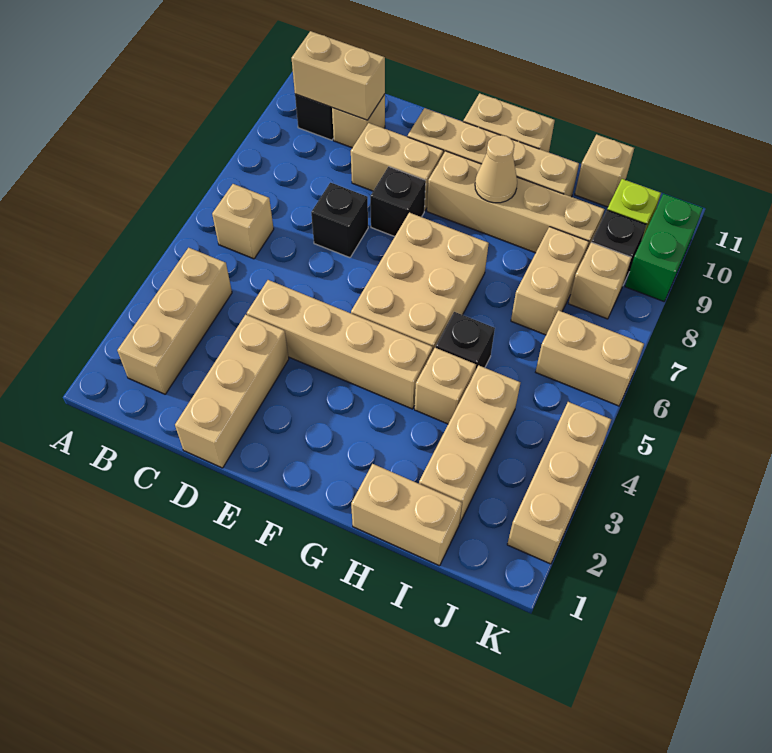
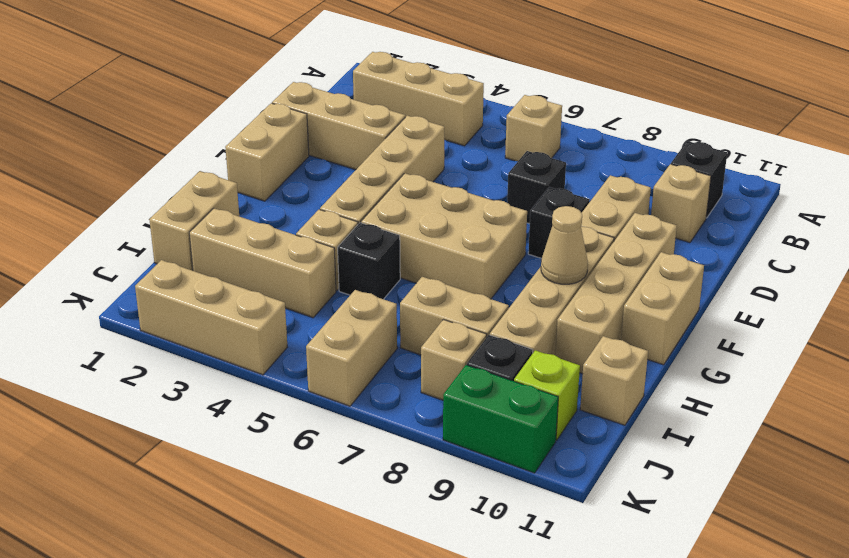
tan brick B10:C10 level 2 -> tan brick E1:F1 level 1

